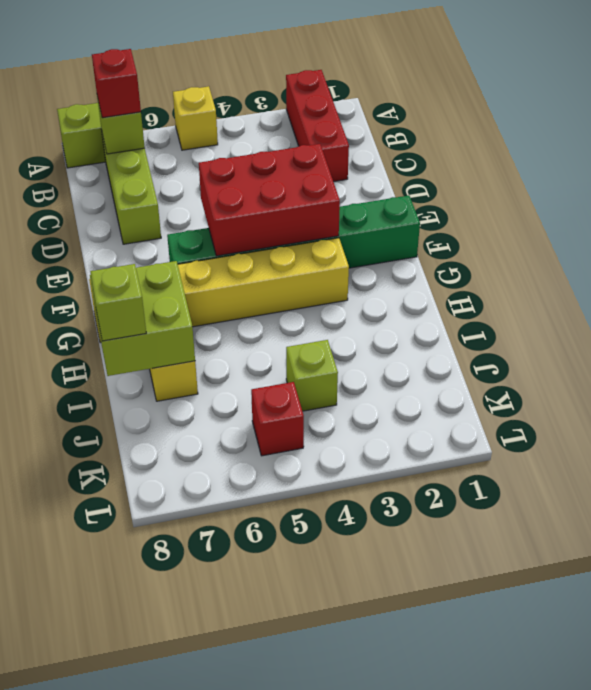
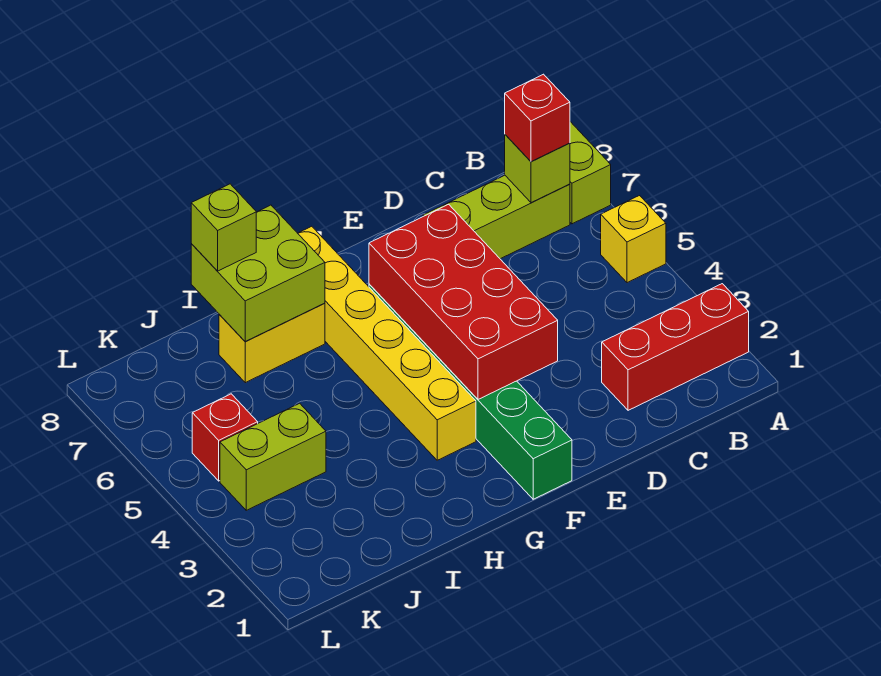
red brick E3:F5 level 2 -> red brick E3:F6 level 2
lime brick J4 level 1 -> lime brick J4:K4 level 1

